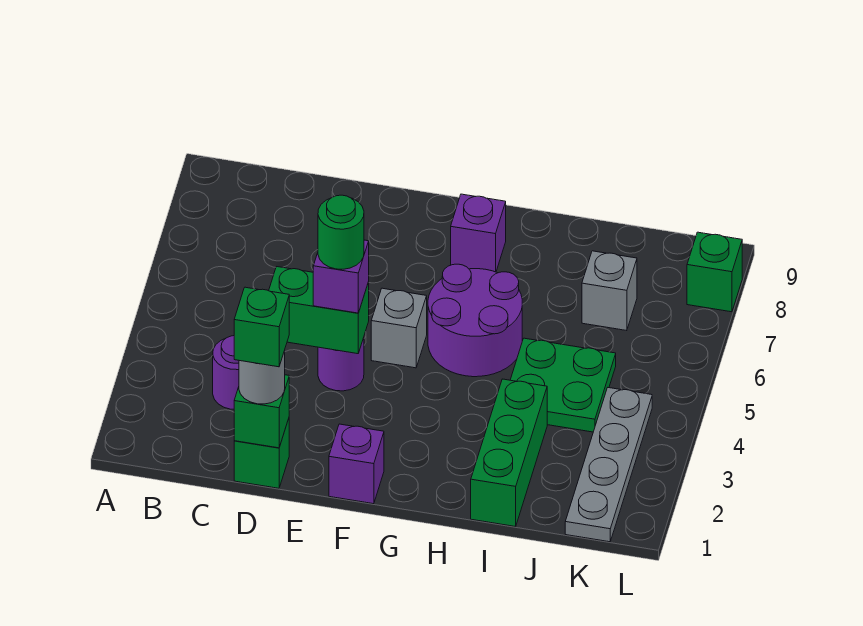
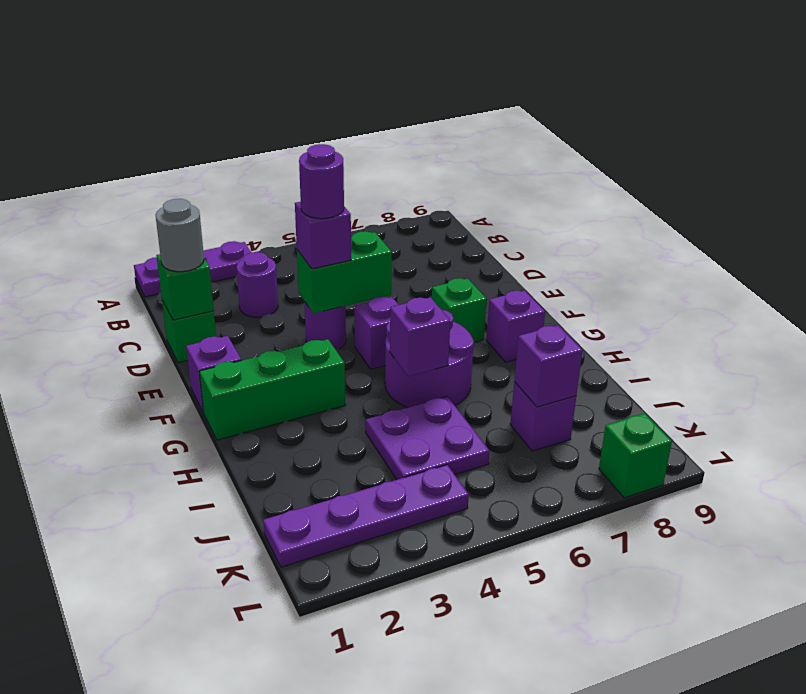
none -> purple plate A1:A3 level 1
green brick D1 level 4 -> green brick F7 level 1
green brick D4:E4 level 2 -> green brick E4:E5 level 2
green round brick E4 level 4 -> purple round brick E4 level 4
grey brick F5 level 1 -> purple brick F5 level 1
none -> purple brick H5 level 2
green brick I1:I3 level 1 -> green brick G1:G3 level 1
green plate I4:J5 level 1 -> purple plate I4:J5 level 1
grey brick J7 level 1 -> purple brick J7 level 1
none -> purple brick J7 level 2
grey plate K1:K4 level 1 -> purple plate K1:K4 level 1

